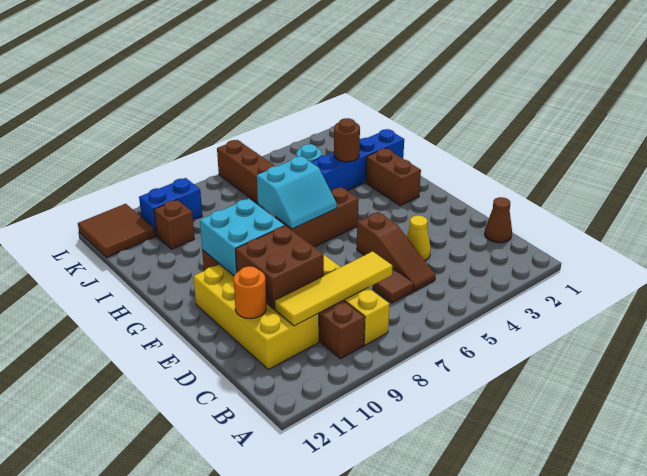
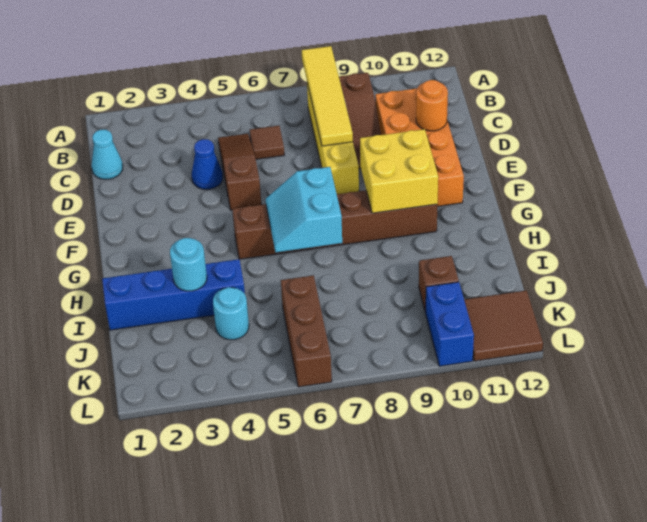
brown cone C1 level 1 -> cyan cone C1 level 1
yellow tile C7:C10 level 2 -> yellow tile A8:D8 level 2
yellow brick C10:F11 level 1 -> orange brick C10:F11 level 1
yellow cone D4 level 1 -> blue cone D4 level 1
brown brick D9:E10 level 2 -> none
cyan brick F9:G10 level 2 -> yellow brick F9:G10 level 2
brown brick G2:H2 level 1 -> none
cyan slope G6:H7 level 2 top H -> cyan slope G6:H7 level 2 top 7
brown round brick I3 level 2 -> cyan round brick I3 level 2
blue brick K9:K10 level 1 -> blue brick K10:L10 level 1

